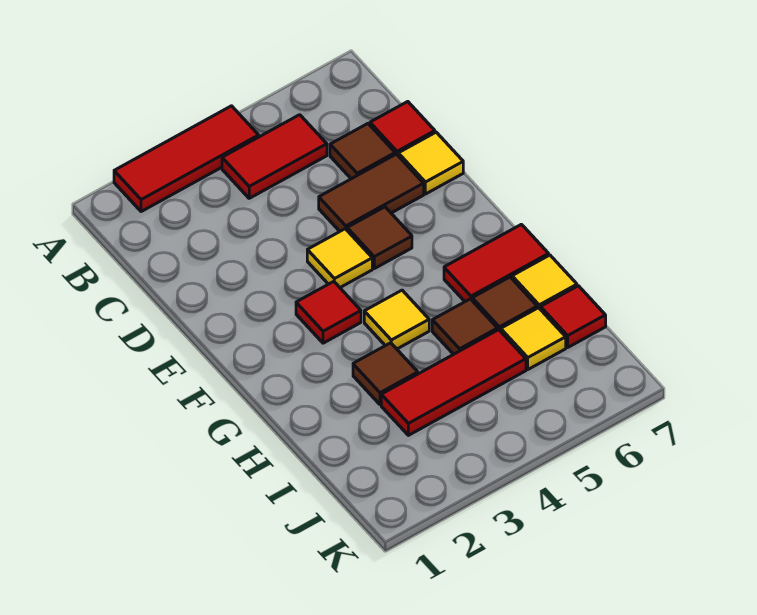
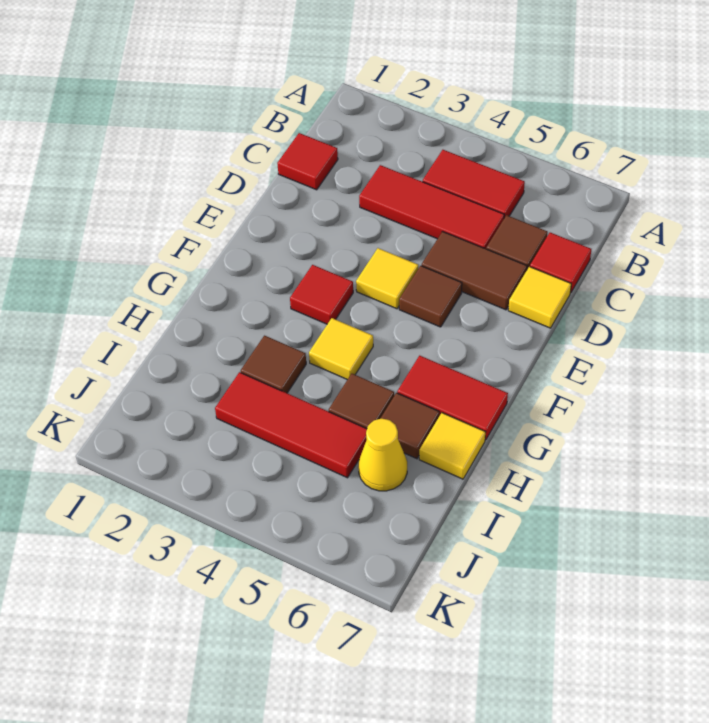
red tile A2:A4 level 1 -> red tile C3:C5 level 1
yellow tile I6 level 1 -> yellow cone I6 level 1
red tile I7 level 1 -> red tile C1 level 1

